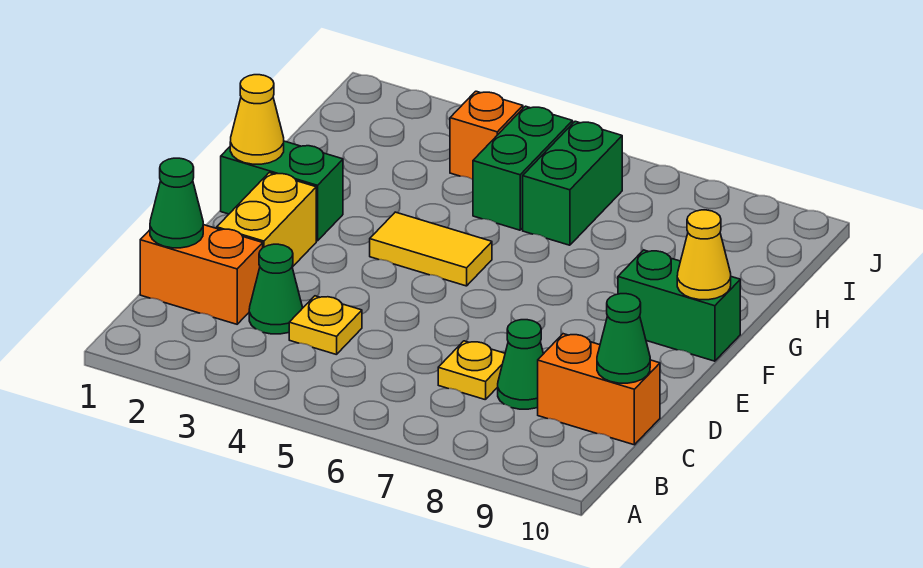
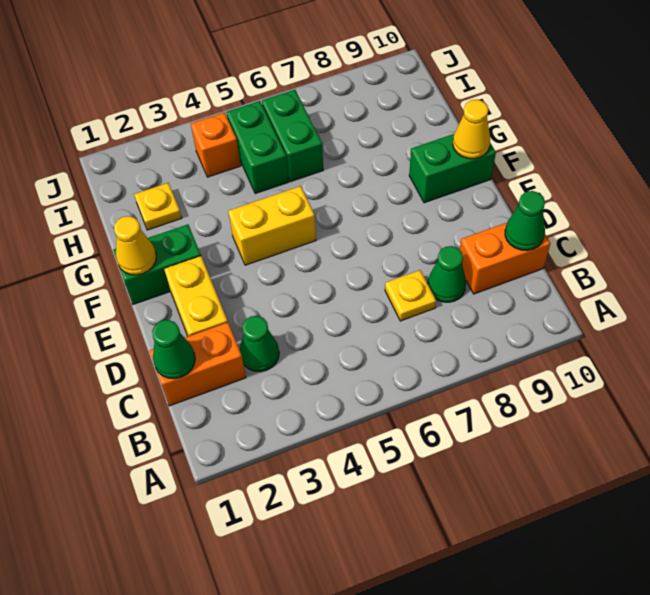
yellow plate C4 level 1 -> yellow plate H2 level 1
yellow tile F4:F5 level 1 -> yellow brick F4:F5 level 1

